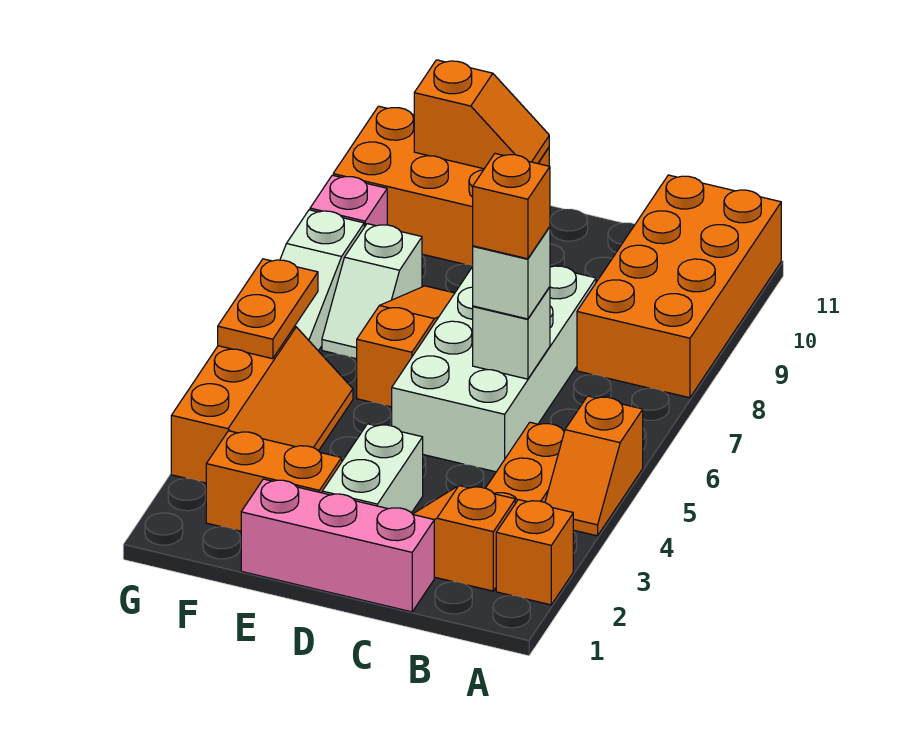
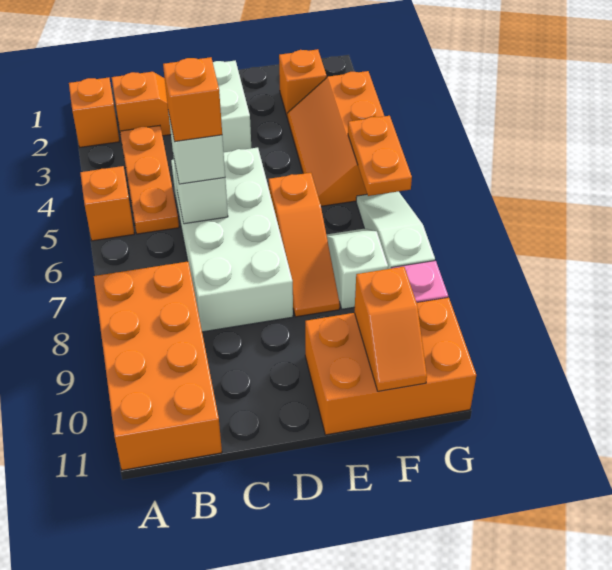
pink brick C1:E1 level 1 -> none
orange brick E2:F2 level 1 -> orange brick F2 level 1
orange slope E11:F11 level 2 top F -> orange slope F10:F11 level 2 top 10

